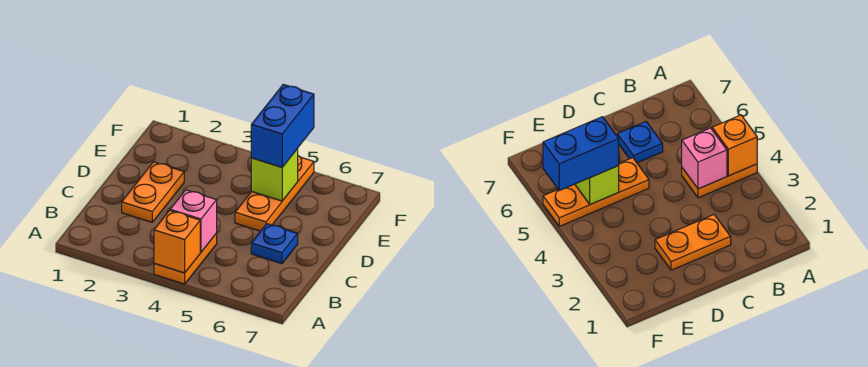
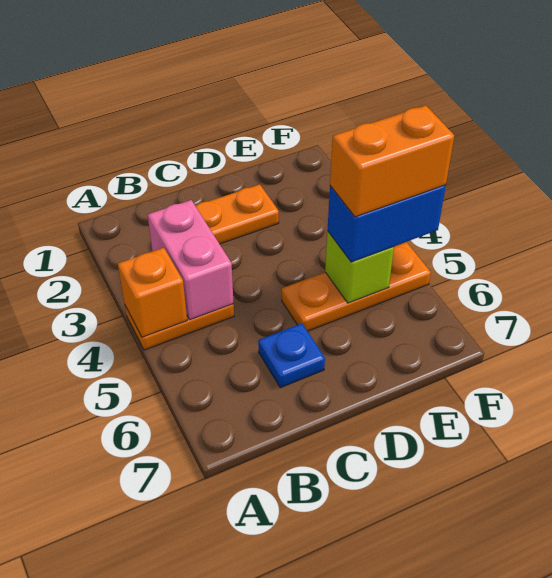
pink brick B4 level 2 -> pink brick B3:B4 level 2
none -> orange brick E5:F5 level 4

